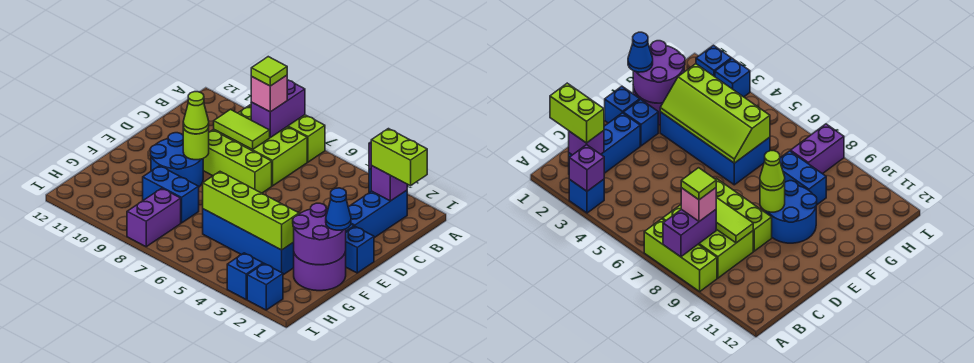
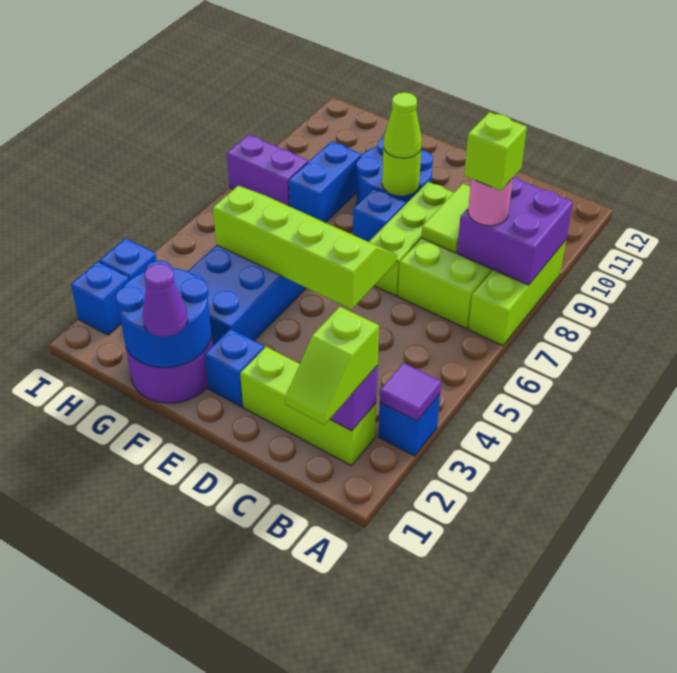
purple brick A3 level 2 -> purple tile A3 level 2
purple brick A8:B8 level 2 -> purple brick A8:B9 level 2
lime brick B1:B2 level 3 -> lime slope B1:B2 level 3 top 2
blue brick B2:D2 level 1 -> lime brick B2:D2 level 1
pink brick B8 level 3 -> pink round brick B8 level 3
lime tile B8 level 4 -> lime brick B8 level 4
blue brick E1 level 1 -> blue brick E8 level 1
purple round brick F1:G2 level 2 -> blue round brick F1:G2 level 2
blue cone F1 level 3 -> purple cone F1 level 3
lime slope F3:G6 level 2 top G -> lime slope D5:G6 level 2 top 5

